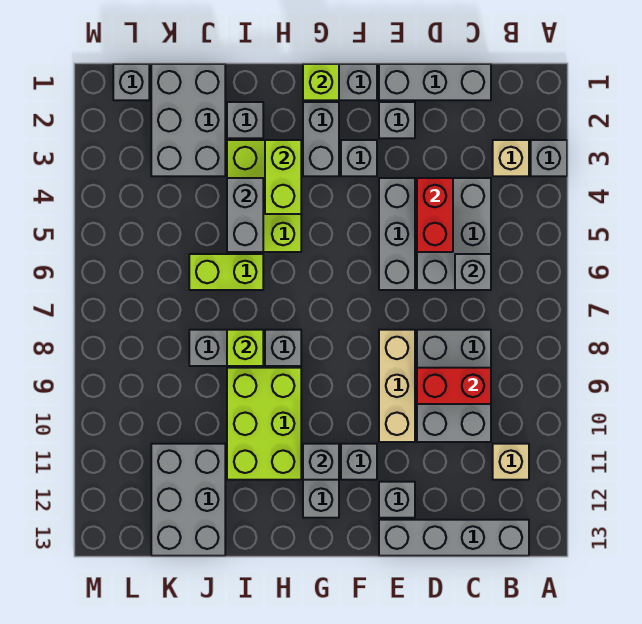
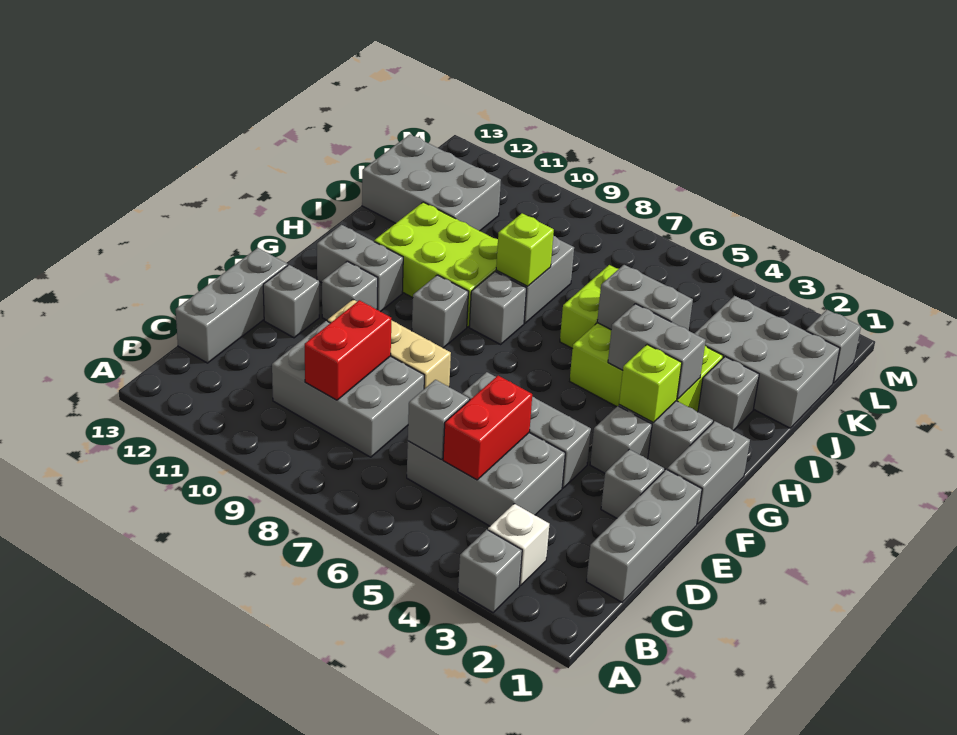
tan brick B3 level 1 -> white brick B3 level 1
tan brick B11 level 1 -> none
grey brick B13:E13 level 1 -> grey brick C13:E13 level 1
red brick D4:D5 level 2 -> red brick C5:D5 level 2
lime brick G1 level 2 -> lime brick G3 level 2
grey brick G11 level 2 -> grey brick G9 level 1
lime brick H3:H4 level 2 -> grey brick H3:H4 level 2

